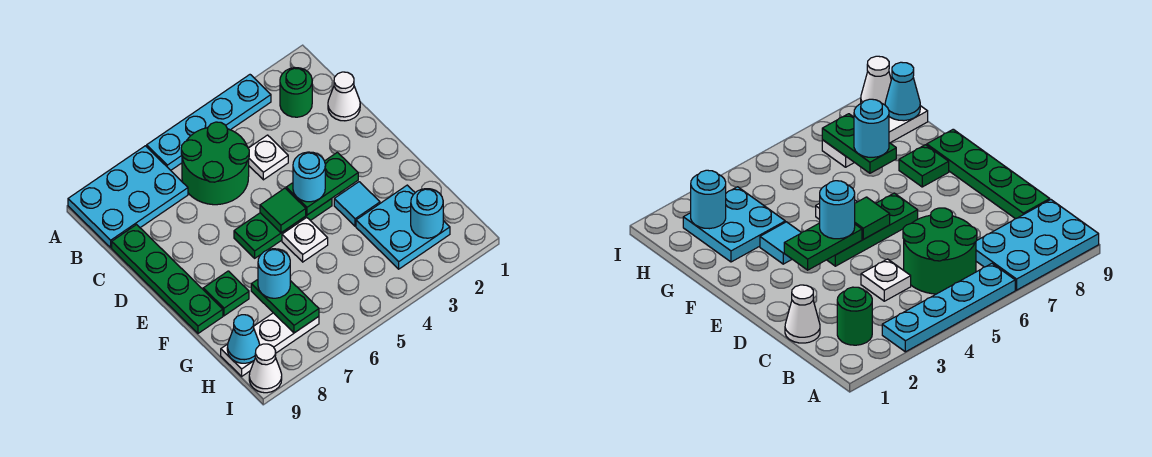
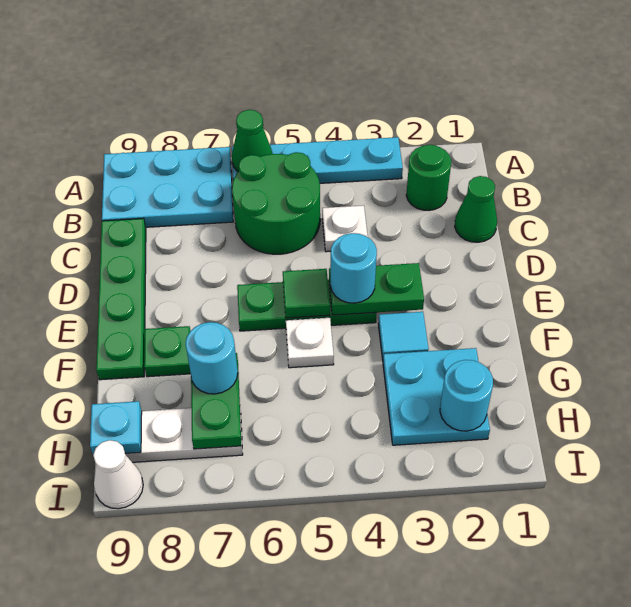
none -> green cone A6 level 2
white cone C1 level 1 -> green cone C1 level 1
cyan cone H9 level 2 -> cyan plate H9 level 2

